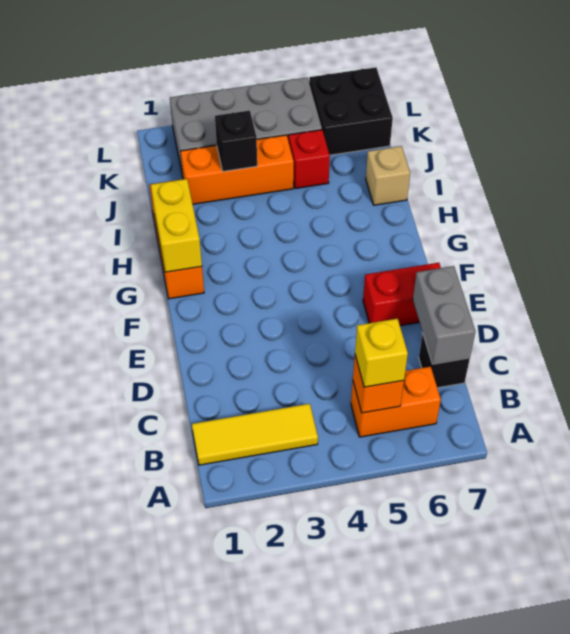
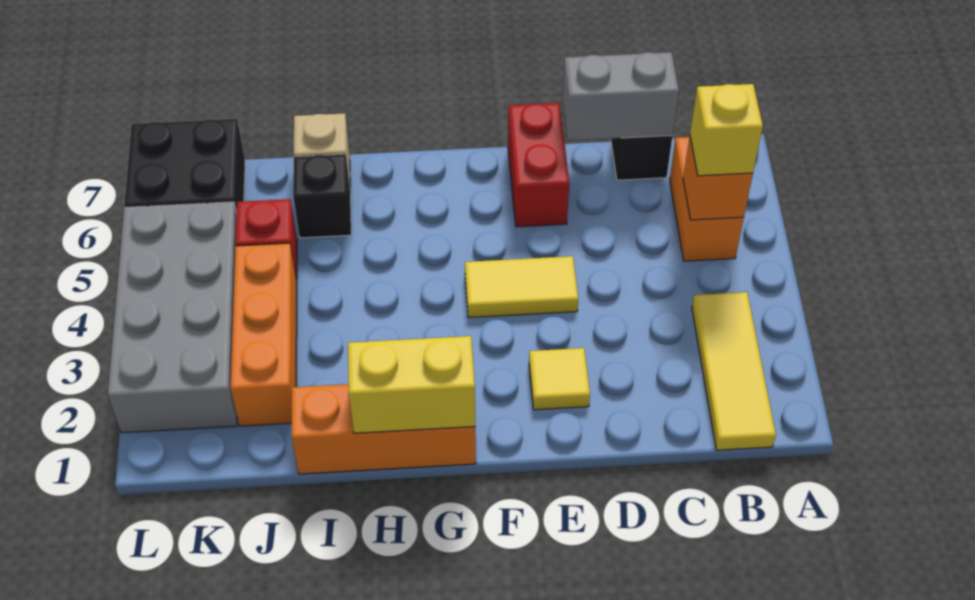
none -> yellow tile E2 level 1
none -> yellow tile E4:F4 level 1
black brick J3 level 2 -> black brick I6 level 1

